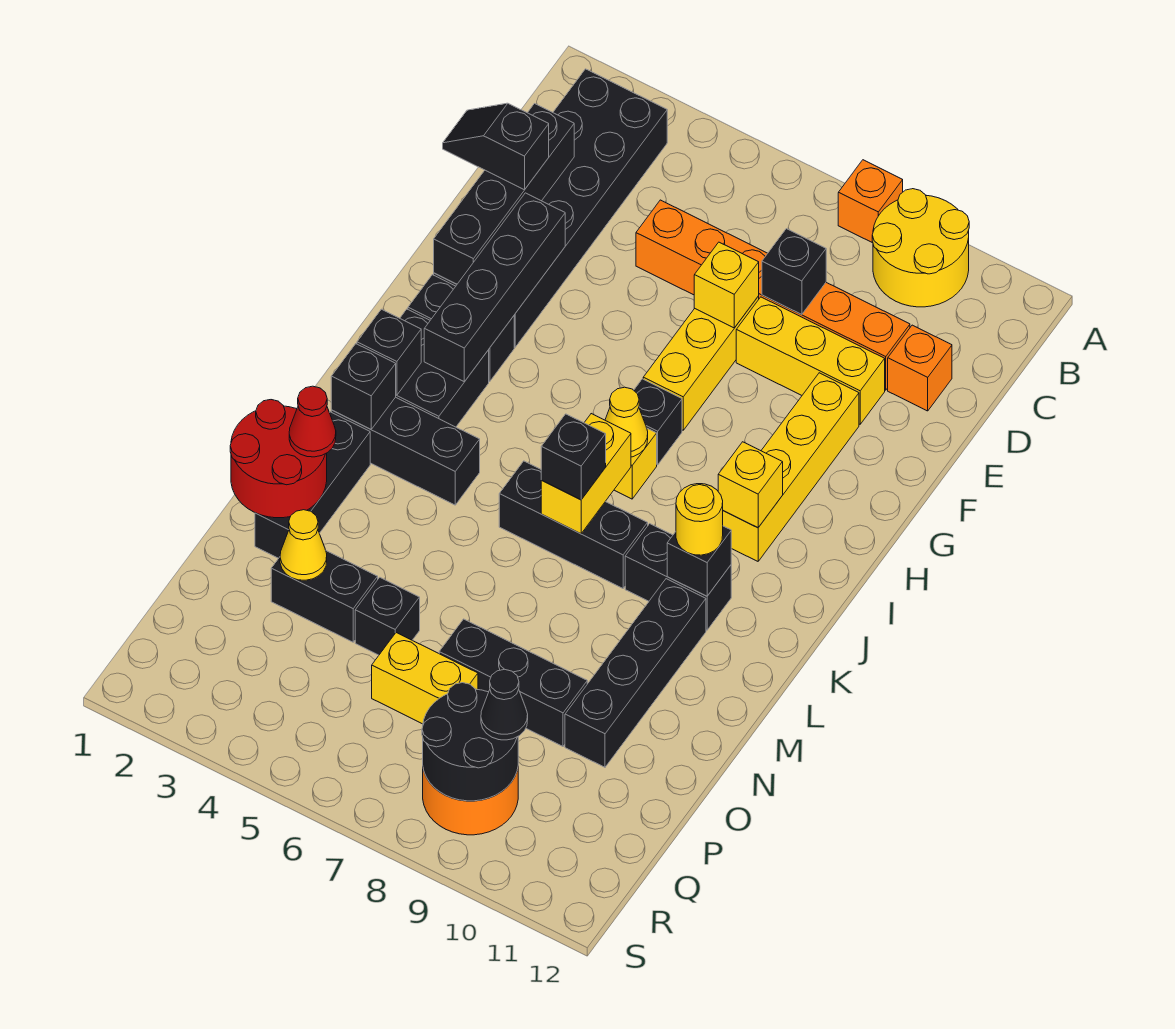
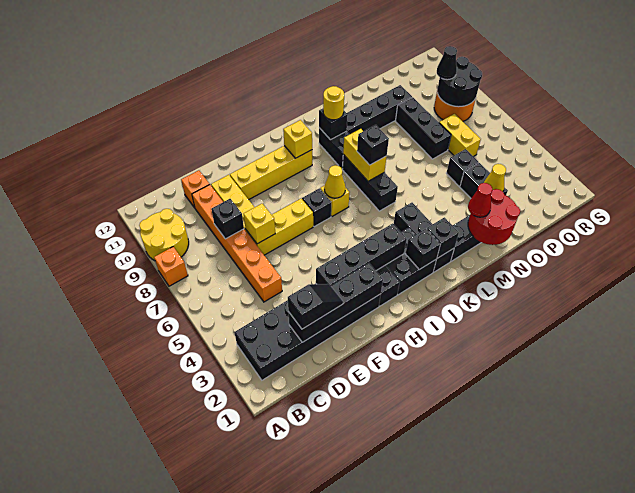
black slope E1:E2 level 3 top 2 -> black slope D2:E2 level 3 top D
yellow brick J7:K7 level 2 -> yellow brick K7:K8 level 2

